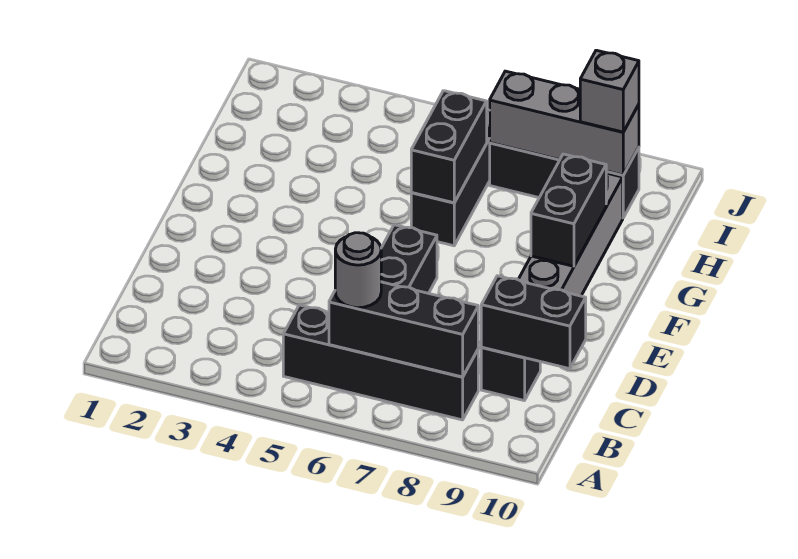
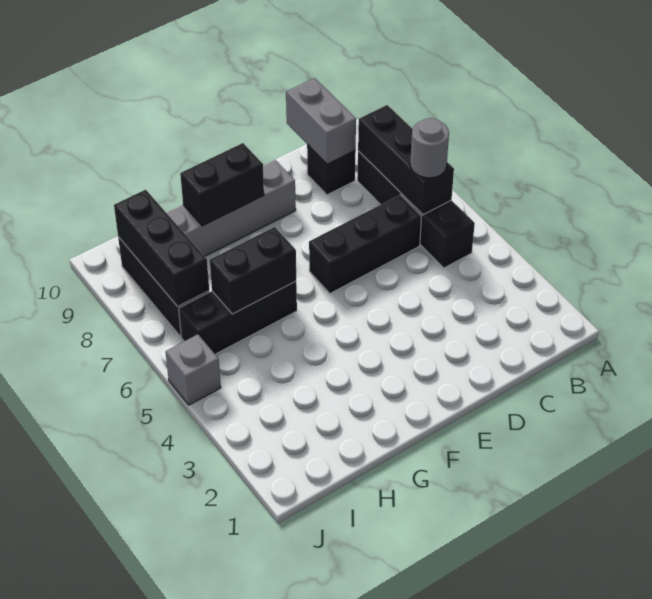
black brick C9:C10 level 2 -> grey brick C9:C10 level 2
grey brick I7:I9 level 2 -> black brick I7:I9 level 2
grey brick I9 level 3 -> grey brick J5 level 1

